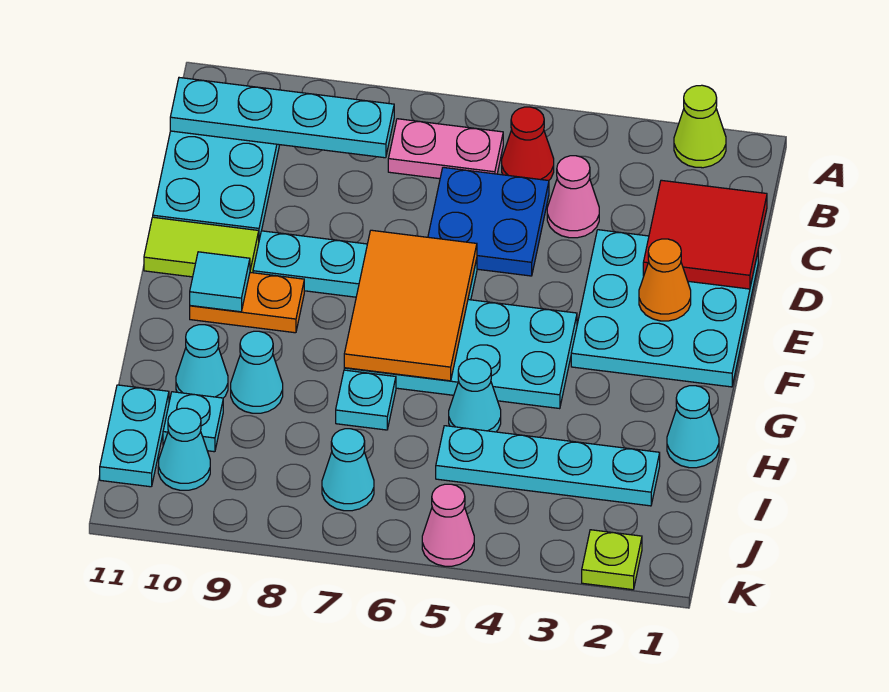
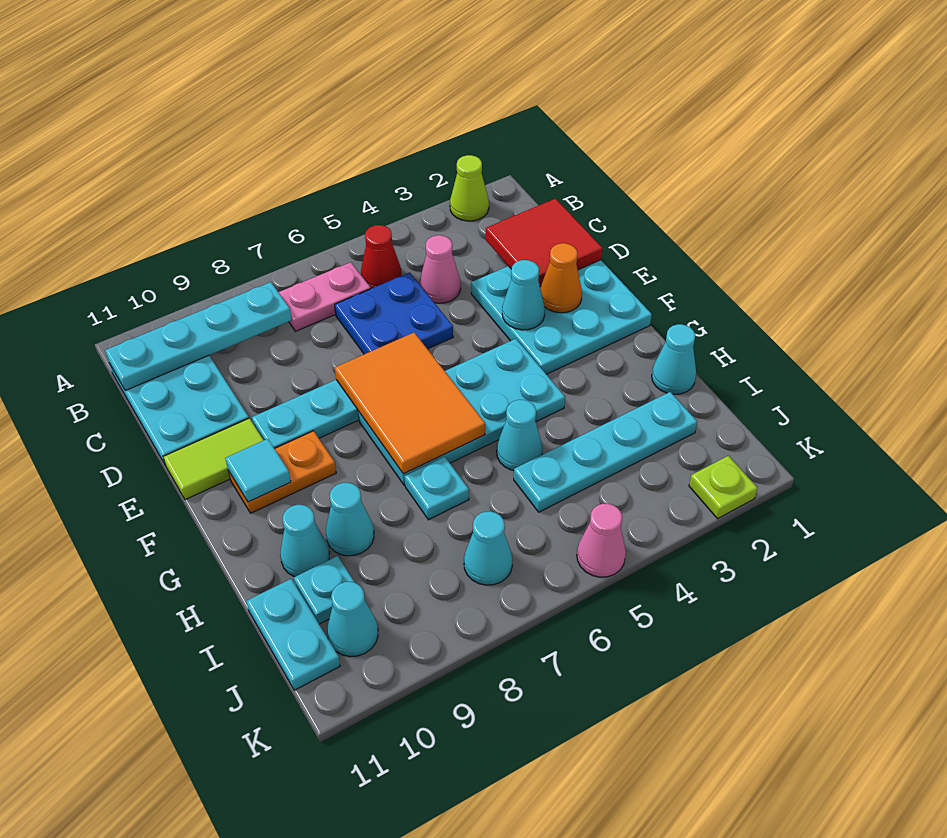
none -> cyan cone E3 level 2

